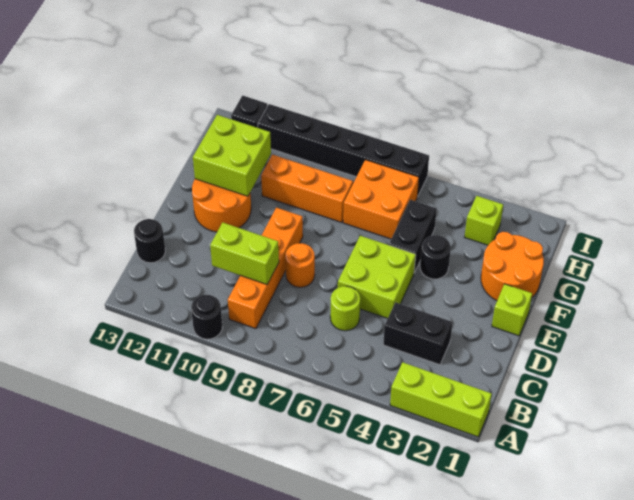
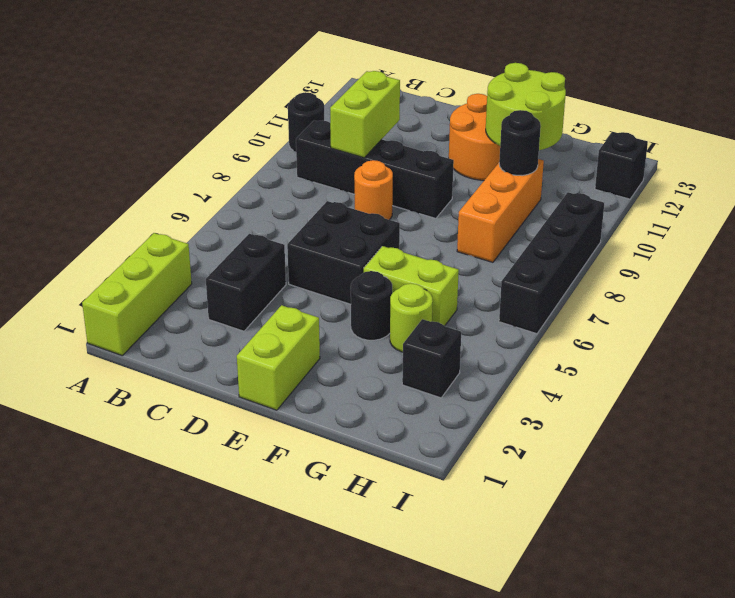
orange brick B9:E9 level 1 -> black brick B9:E9 level 1
lime round brick C6 level 1 -> lime round brick G4 level 1
black round brick C13 level 1 -> black round brick G10 level 2
lime brick D5:E6 level 1 -> black brick D5:E6 level 1
lime brick E1 level 1 -> lime brick E1:E2 level 1
orange round brick F1:G2 level 1 -> none
black brick F5:G5 level 1 -> lime brick F5:G5 level 1
lime brick F11:G12 level 2 -> lime round brick F11:G12 level 2
orange brick G6:H7 level 1 -> none
lime brick H3 level 1 -> black brick H3 level 1
black brick I6:I11 level 1 -> black brick I6:I9 level 1

